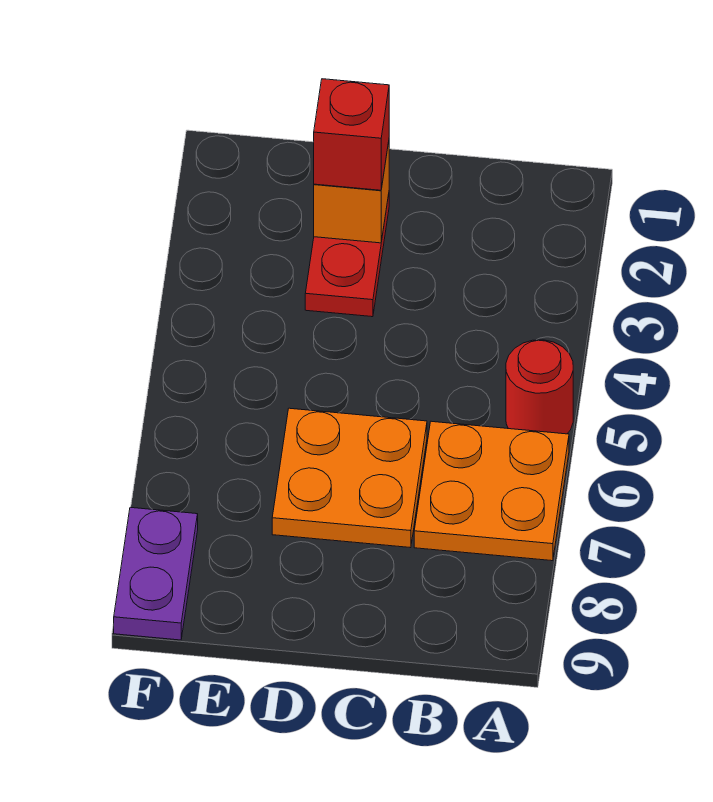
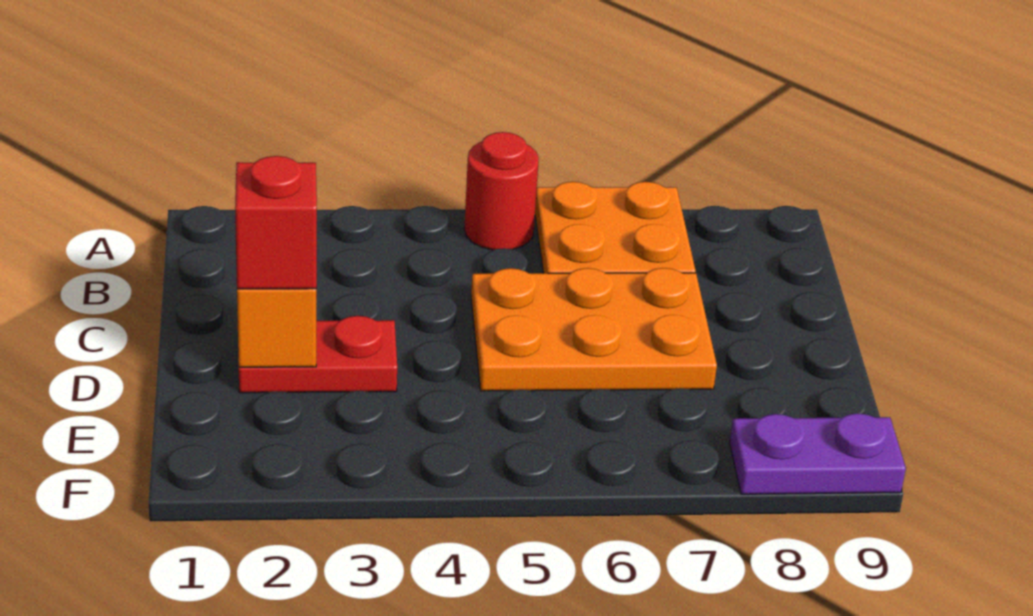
orange plate C6:D7 level 1 -> orange plate C5:D7 level 1

